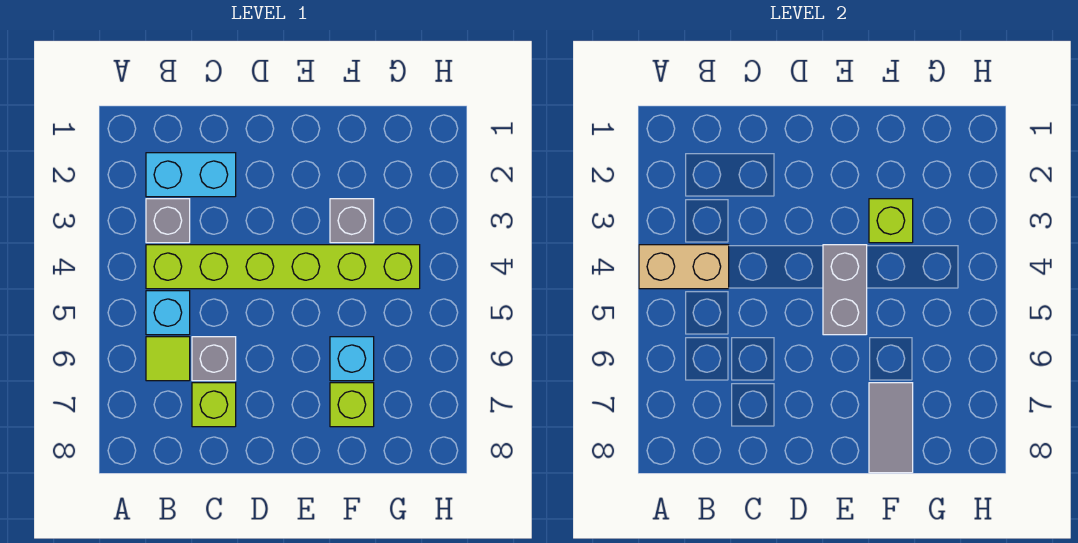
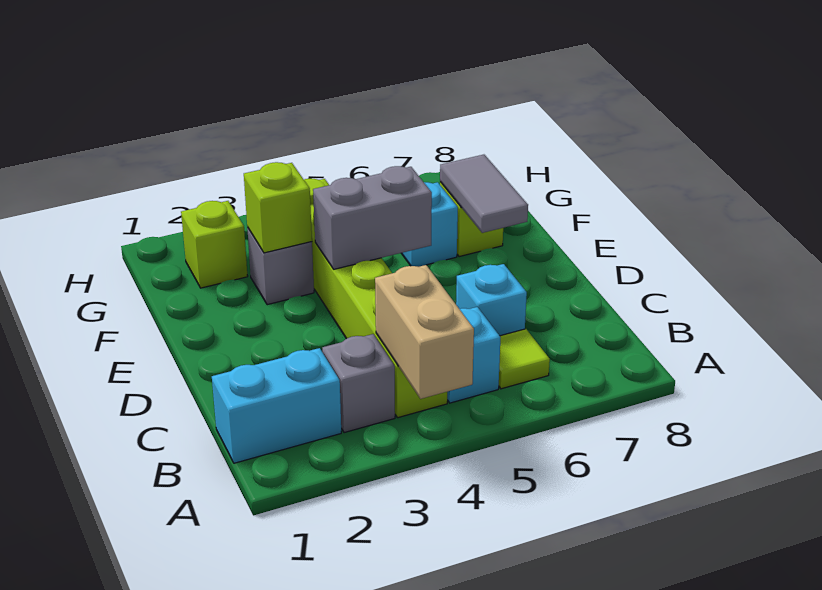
cyan brick B2:C2 level 1 -> cyan brick B1:B2 level 1
grey brick C6 level 1 -> cyan brick C6 level 1
lime brick C7 level 1 -> lime brick G2 level 1
grey tile F7:F8 level 2 -> grey tile E7:F7 level 2

